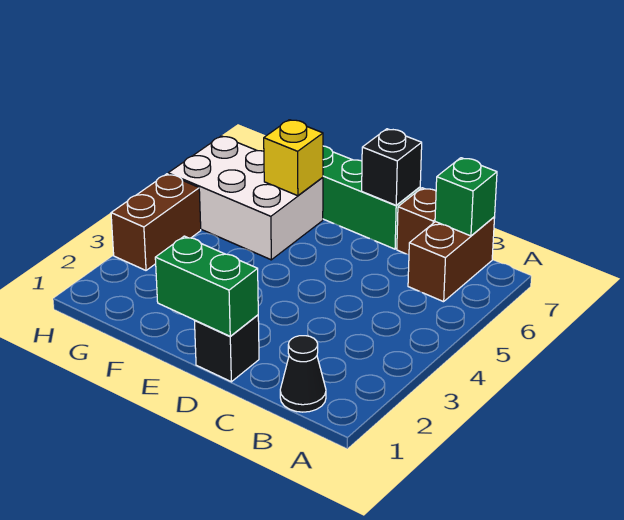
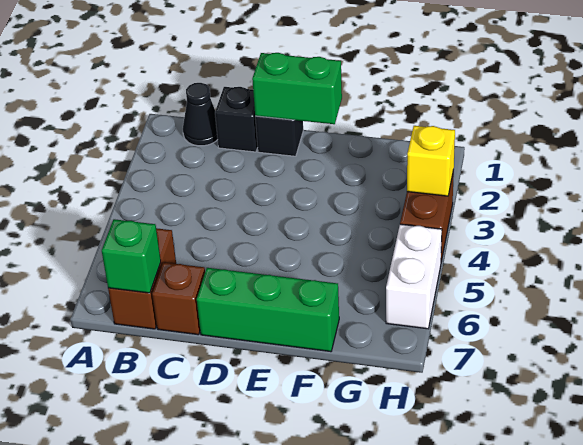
black brick D7 level 2 -> black brick C1 level 1
white brick F5:H6 level 1 -> white brick H5:H6 level 1
yellow brick F6 level 2 -> yellow brick H3 level 2

